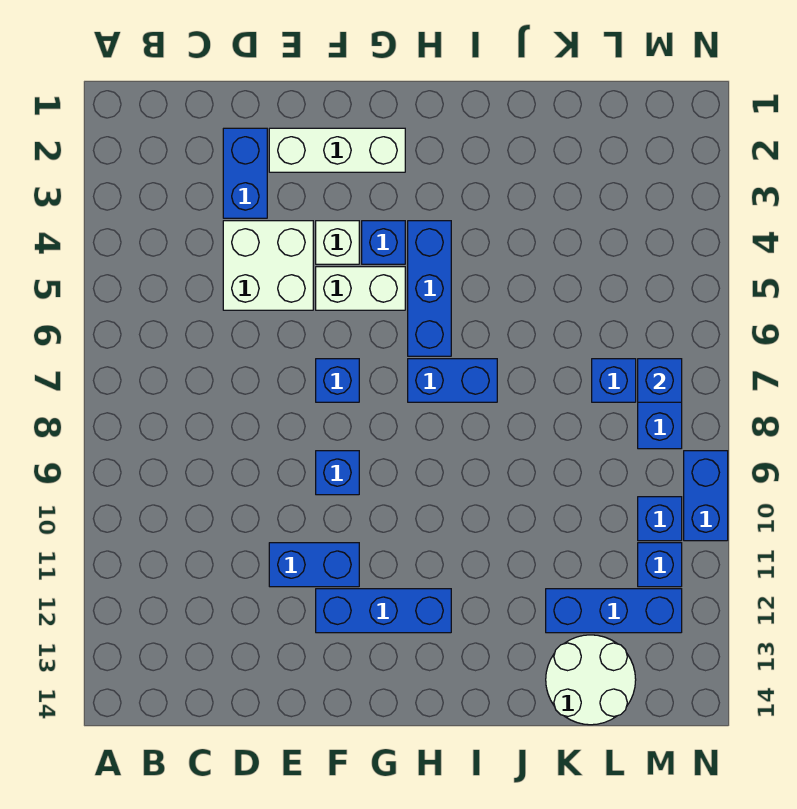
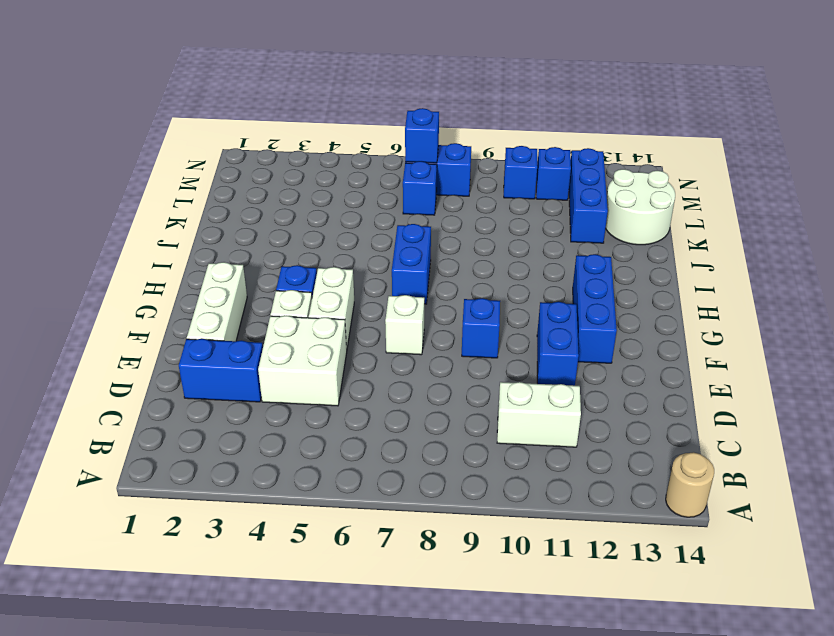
none -> tan round brick A14 level 1
none -> white brick C10:C11 level 1
blue brick F7 level 1 -> white brick F7 level 1
blue brick H4:H6 level 1 -> none
blue brick N9:N10 level 1 -> none

